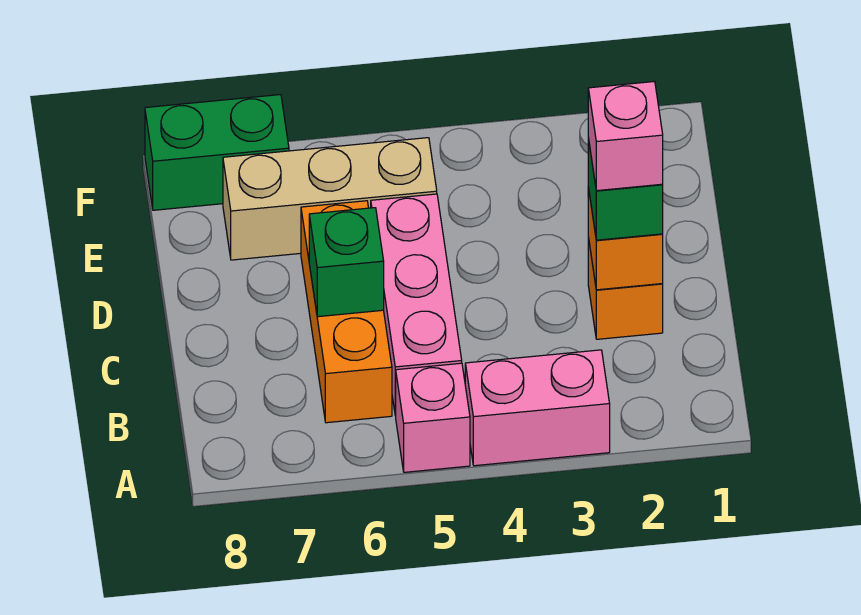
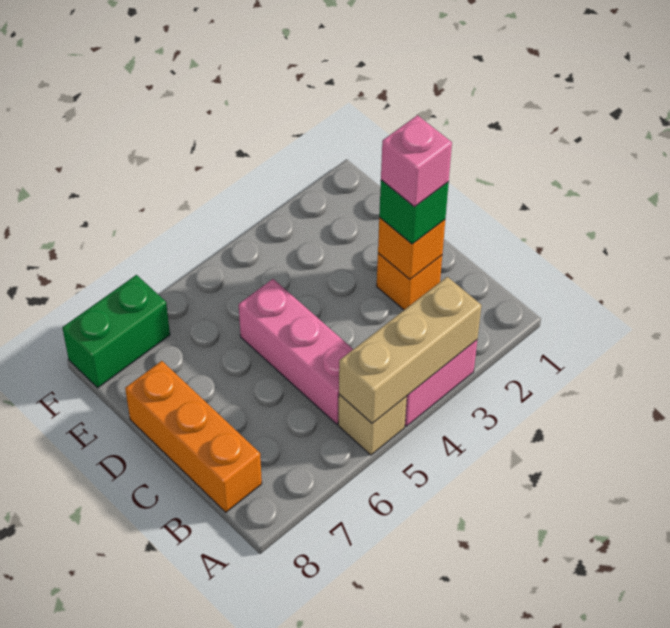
pink brick A5 level 1 -> tan brick A5 level 1
orange brick B6:D6 level 1 -> orange brick B8:D8 level 1
green brick C6 level 2 -> none
tan brick E5:E7 level 1 -> tan brick A3:A5 level 2

